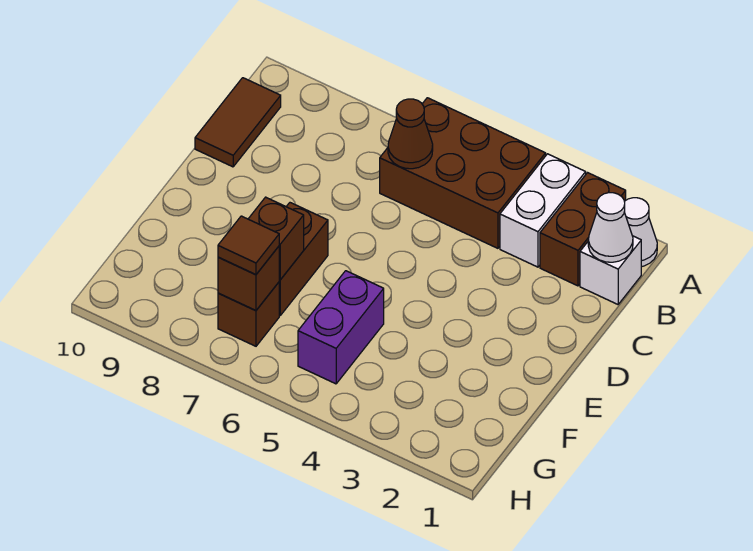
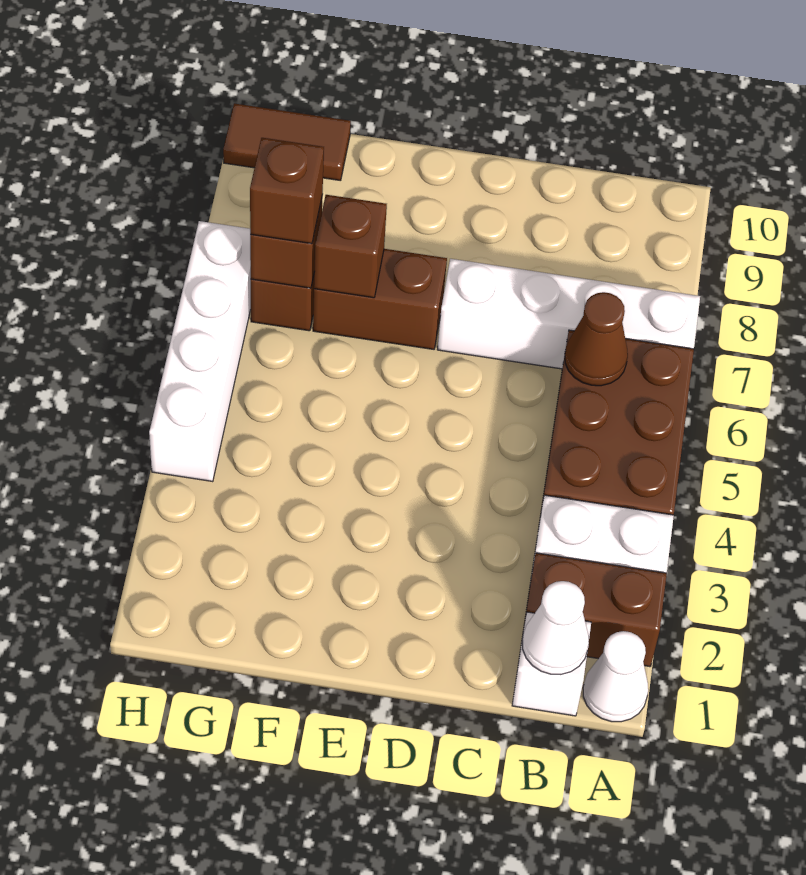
none -> white brick A7:D7 level 1
brown tile B10:C10 level 1 -> brown tile G10:H10 level 1
purple brick F5:G5 level 1 -> none
brown tile G7 level 3 -> brown brick G7 level 3
none -> white brick H4:H7 level 1

